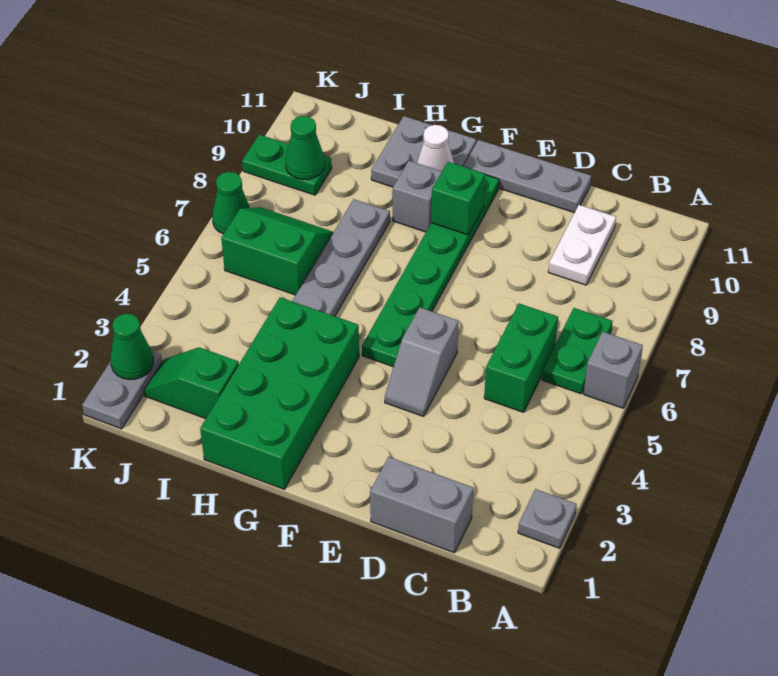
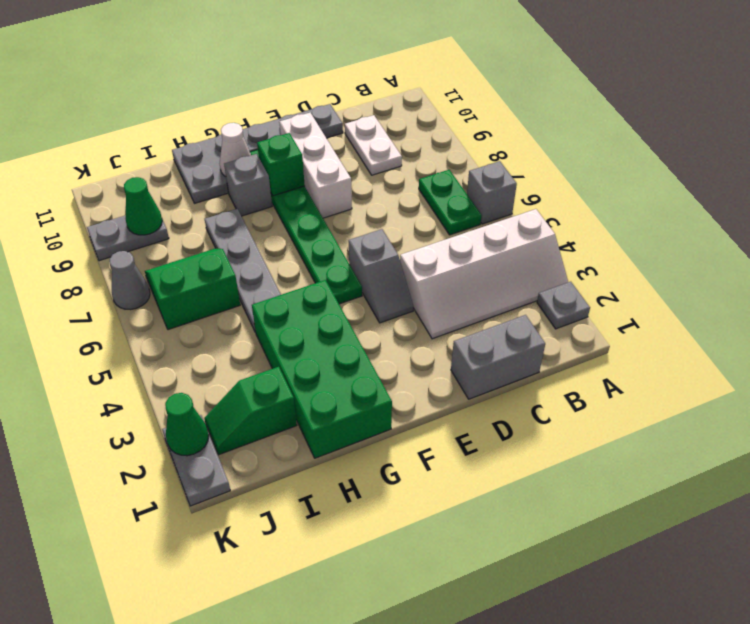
none -> white slope A3:D4 level 1 top 4
green brick C5:C6 level 1 -> none
none -> white brick E8:E10 level 1
green plate J9:K9 level 1 -> grey plate J9:K9 level 1
green cone K7 level 1 -> grey cone K7 level 1

